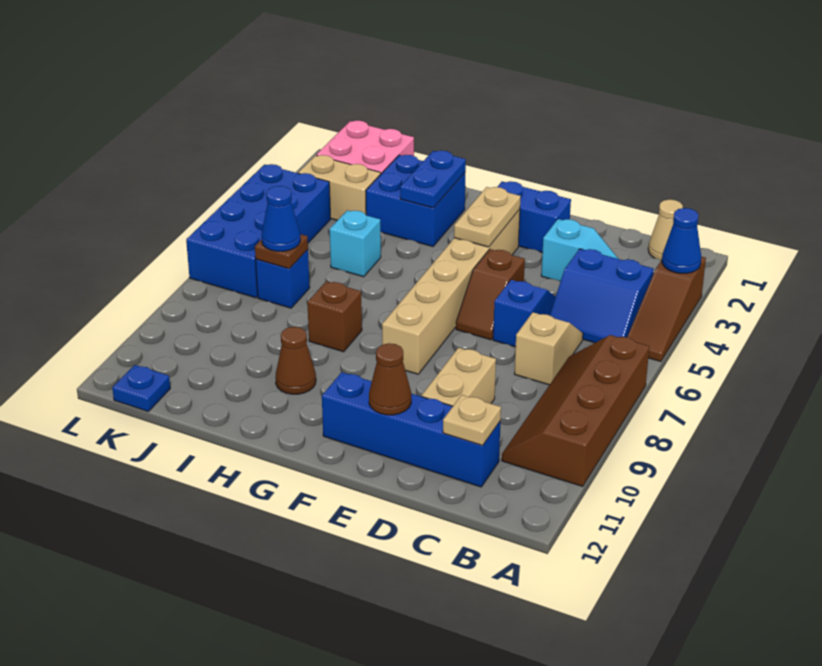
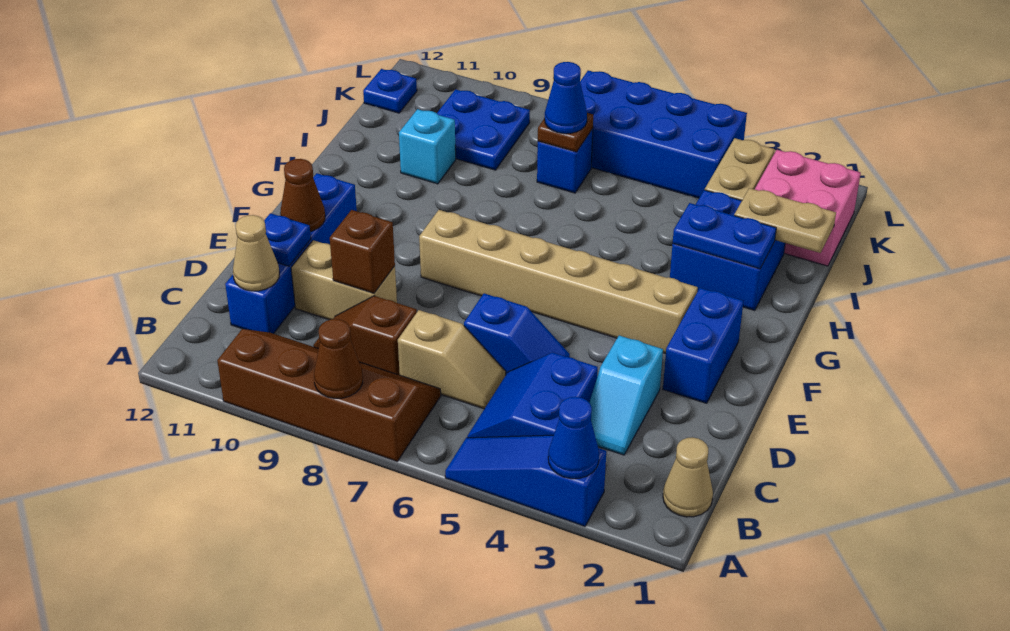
brown slope A3:A5 level 1 top 3 -> blue slope A3:A5 level 1 top 3
tan plate C11 level 2 -> tan cone C11 level 2
none -> blue plate D11 level 2
brown slope E5:E6 level 1 top 5 -> brown slope C8:C9 level 1 top 8
tan plate F3:F4 level 2 -> tan plate I1:I2 level 2
brown brick H8 level 1 -> brown brick D9 level 2
brown cone H10 level 1 -> brown cone A8 level 2
cyan brick I5 level 1 -> cyan brick I10 level 1
none -> blue plate J9:K10 level 1

